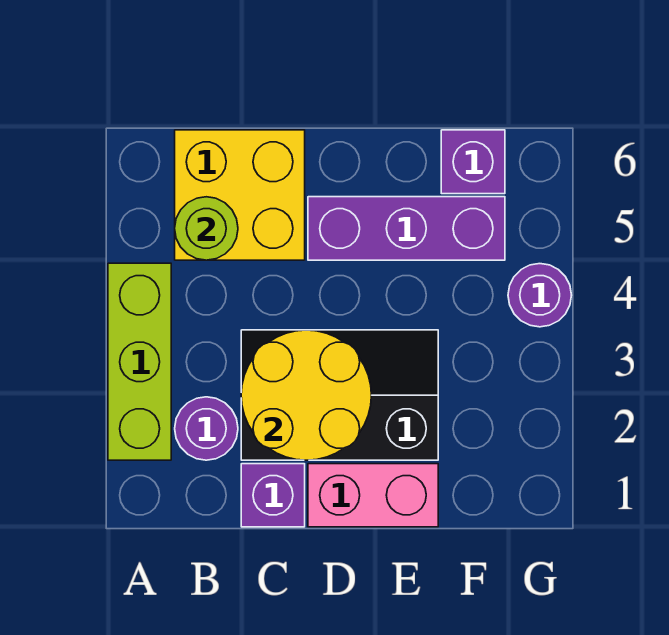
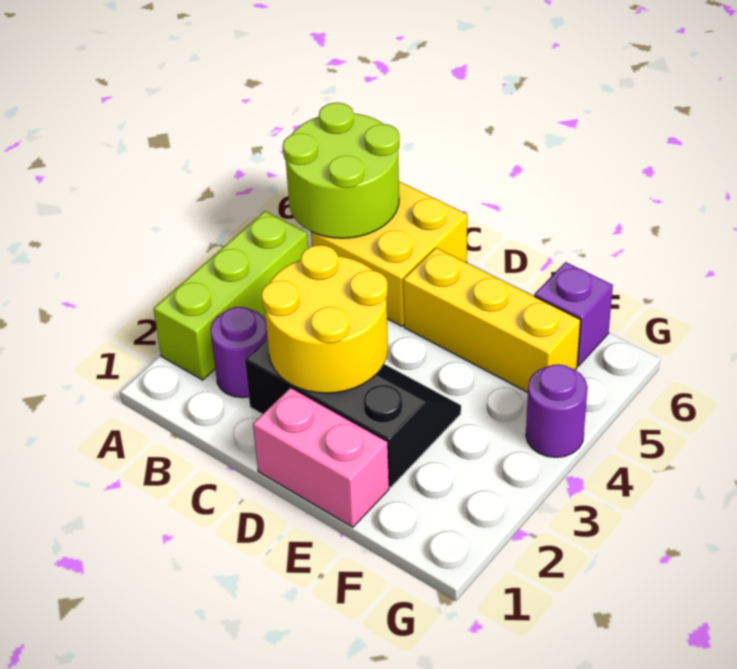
lime round brick B5 level 2 -> lime round brick A5:B6 level 2
purple brick C1 level 1 -> none
purple brick D5:F5 level 1 -> yellow brick D5:F5 level 1

